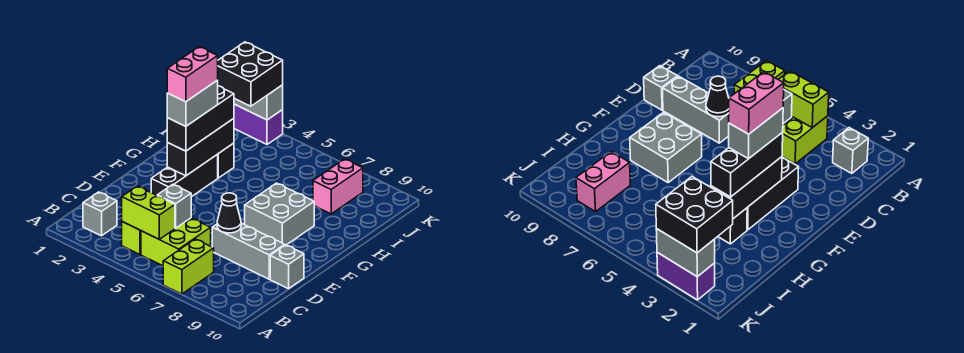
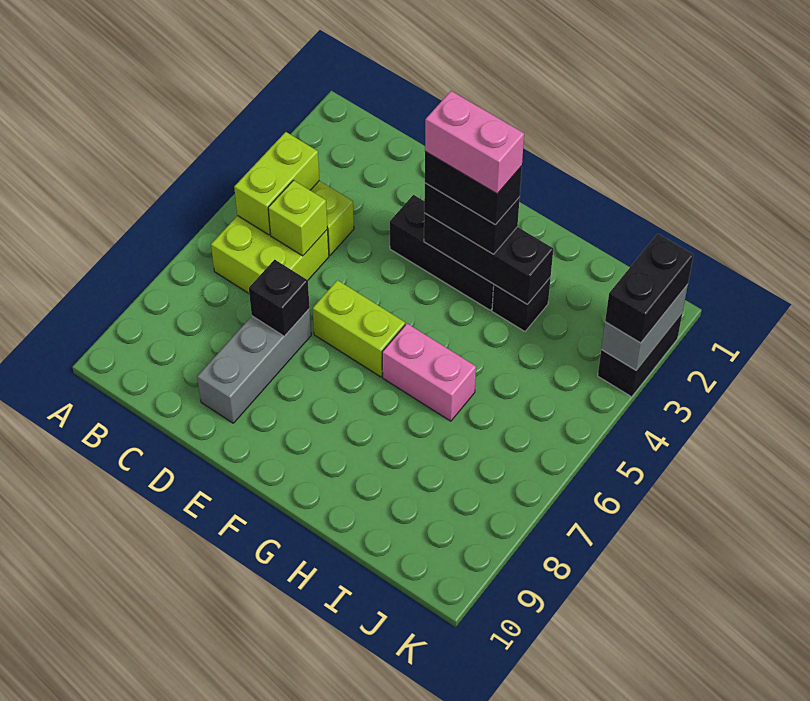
lime brick A7:B7 level 1 -> lime brick E6:F6 level 1
grey brick B2 level 1 -> none
grey brick C5 level 2 -> lime brick C5 level 2
black cone D7 level 2 -> black brick D7 level 2
grey brick D10 level 1 -> none
black brick F3:H3 level 3 -> black brick F3:G3 level 3
grey brick F3:G3 level 4 -> black brick F3:G3 level 4
grey brick F7:G8 level 1 -> none
pink brick I8:J8 level 1 -> pink brick G6:H6 level 1
black brick J2:K3 level 3 -> black brick K2:K3 level 3
purple brick K2:K3 level 1 -> black brick K2:K3 level 1

